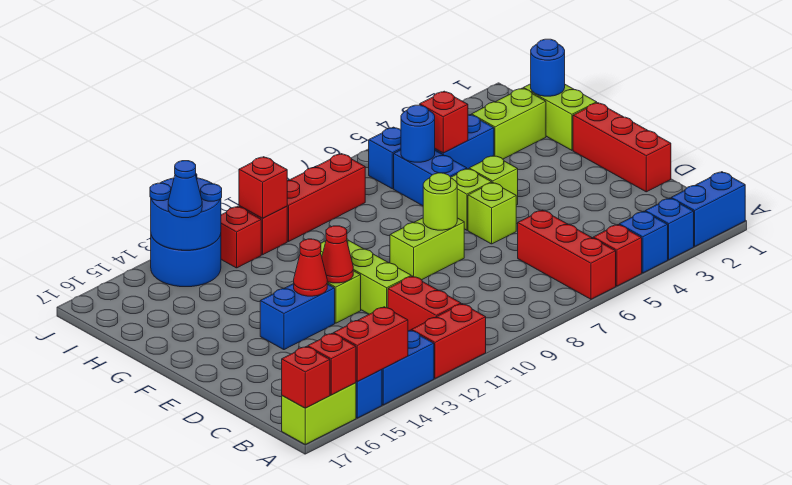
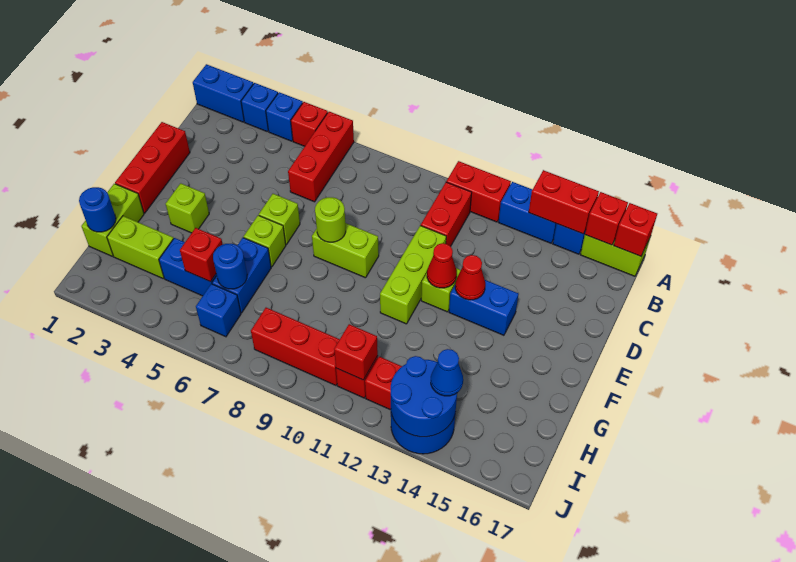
lime brick F5 level 1 -> lime brick F3 level 1

